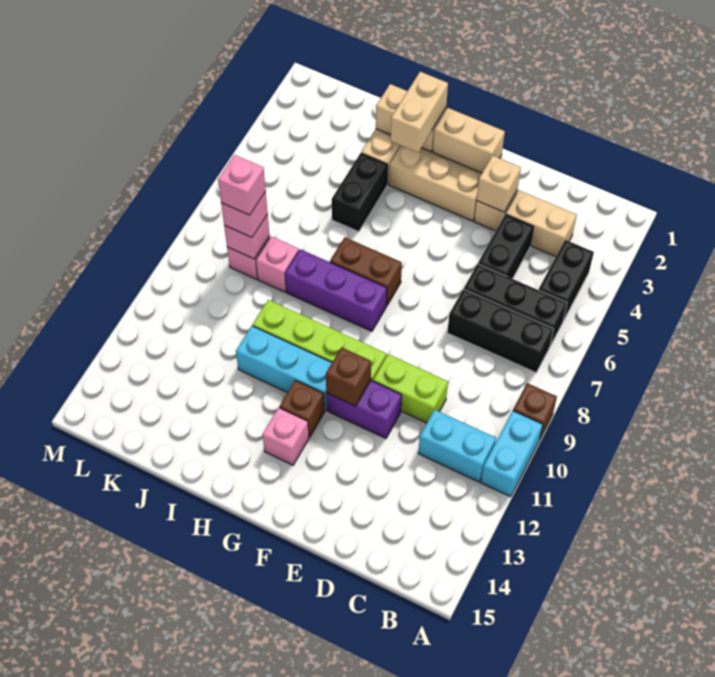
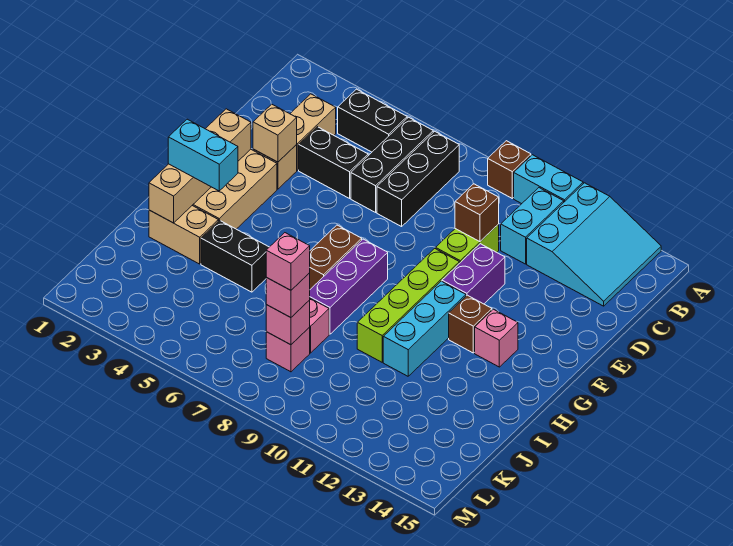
none -> cyan slope A12:C14 level 1 top 12
brown brick F11 level 2 -> brown brick D10 level 2
tan brick H2:H3 level 3 -> cyan brick H2:H3 level 3

